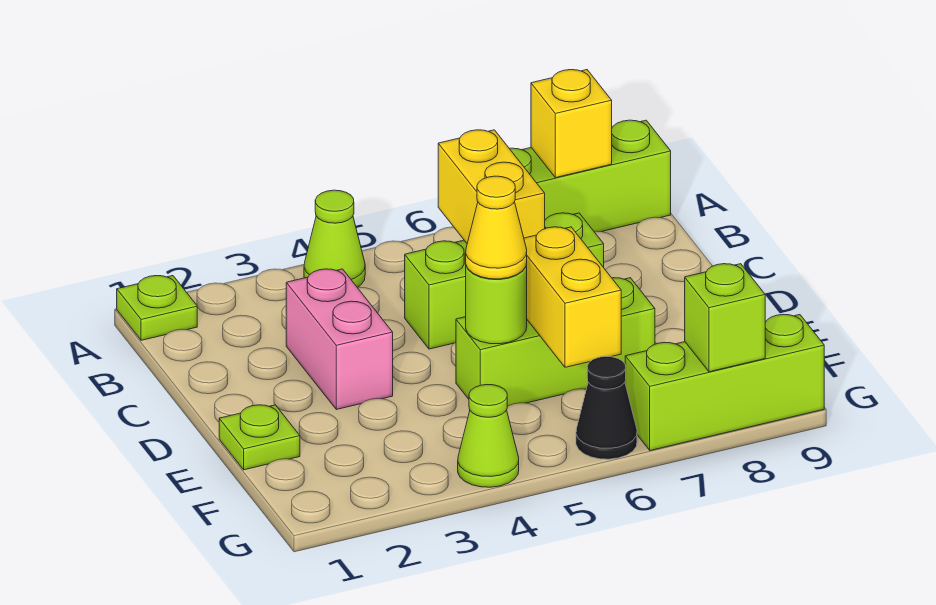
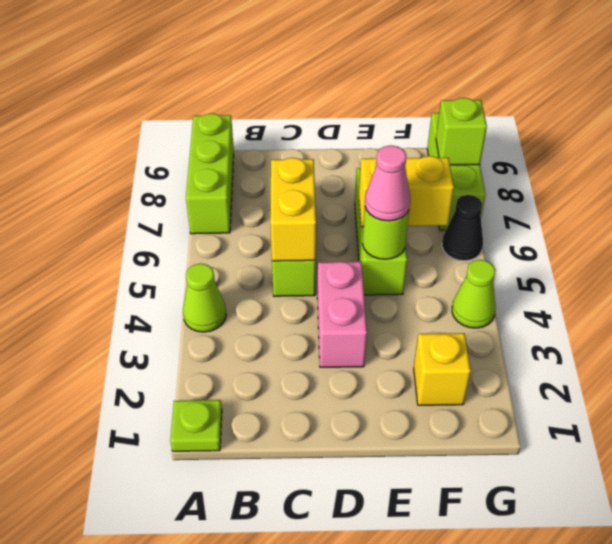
yellow brick A8 level 2 -> yellow brick F2 level 1
yellow brick B6:C6 level 2 -> yellow brick C5:C6 level 2
pink brick C3:D3 level 1 -> pink brick D3:D4 level 1
lime plate E1 level 1 -> none
yellow cone E5 level 3 -> pink cone E5 level 3

